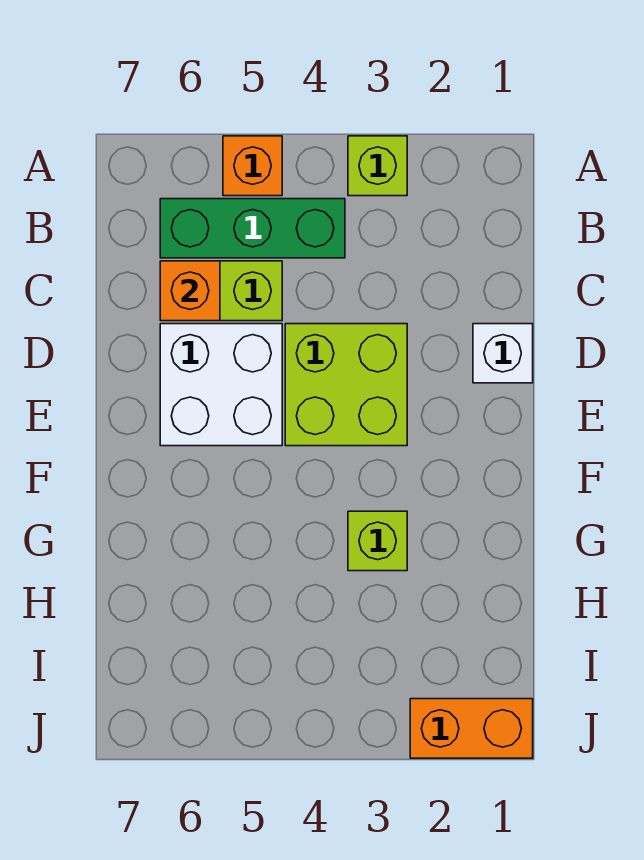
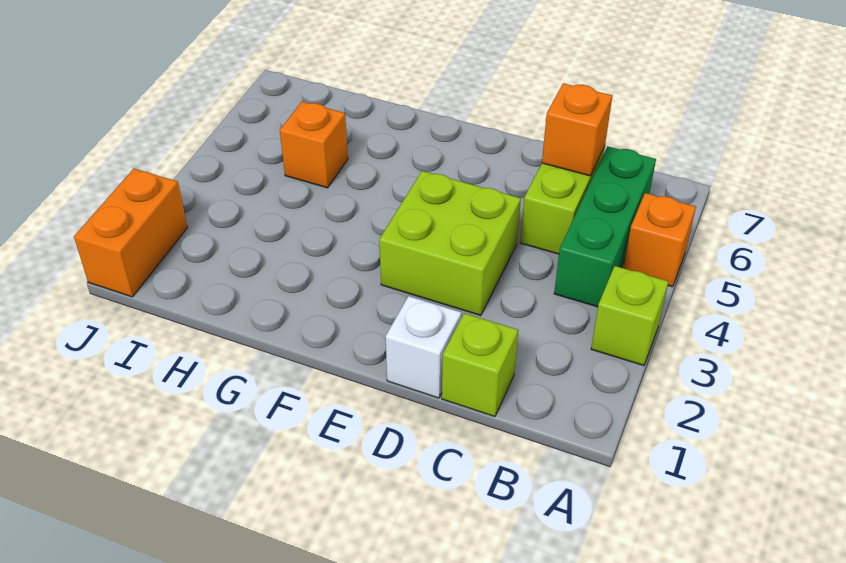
white brick D5:E6 level 1 -> none
lime brick G3 level 1 -> lime brick C1 level 1
none -> orange brick H5 level 1

